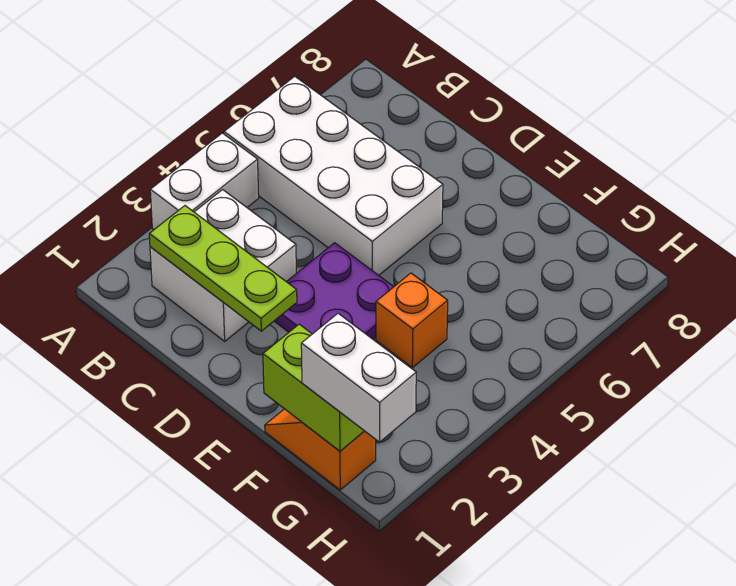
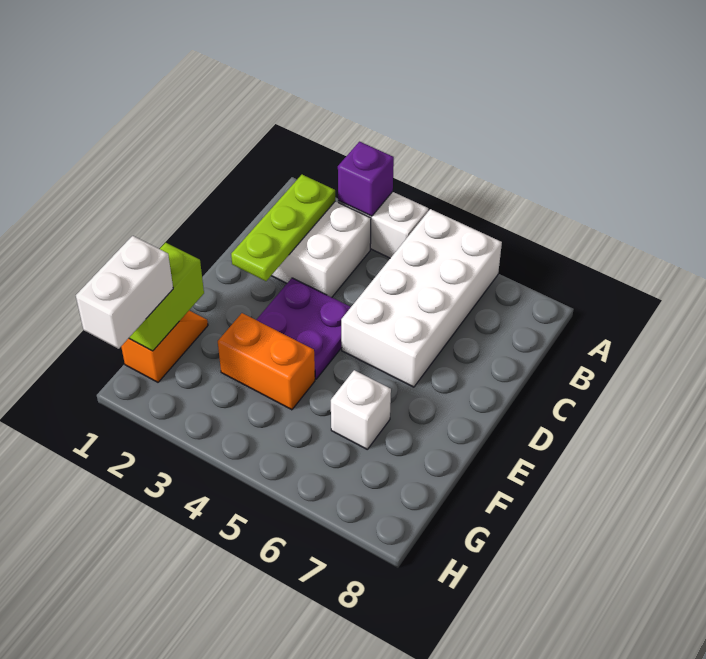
none -> purple brick A3 level 2
orange brick F4 level 1 -> orange brick F3:F4 level 1
none -> white brick F6 level 1

